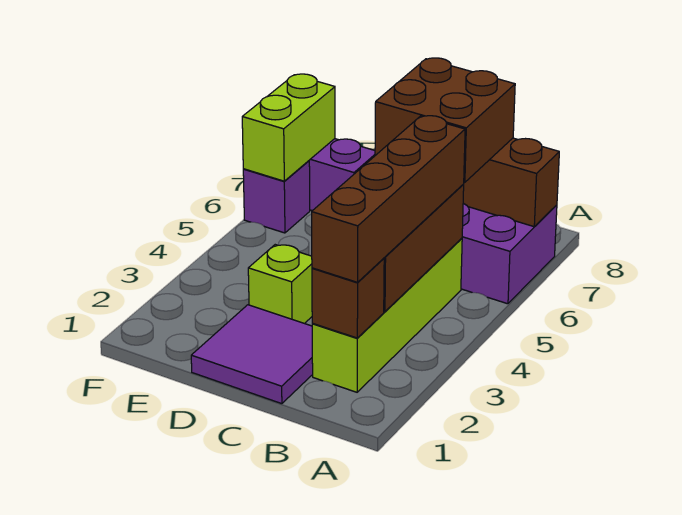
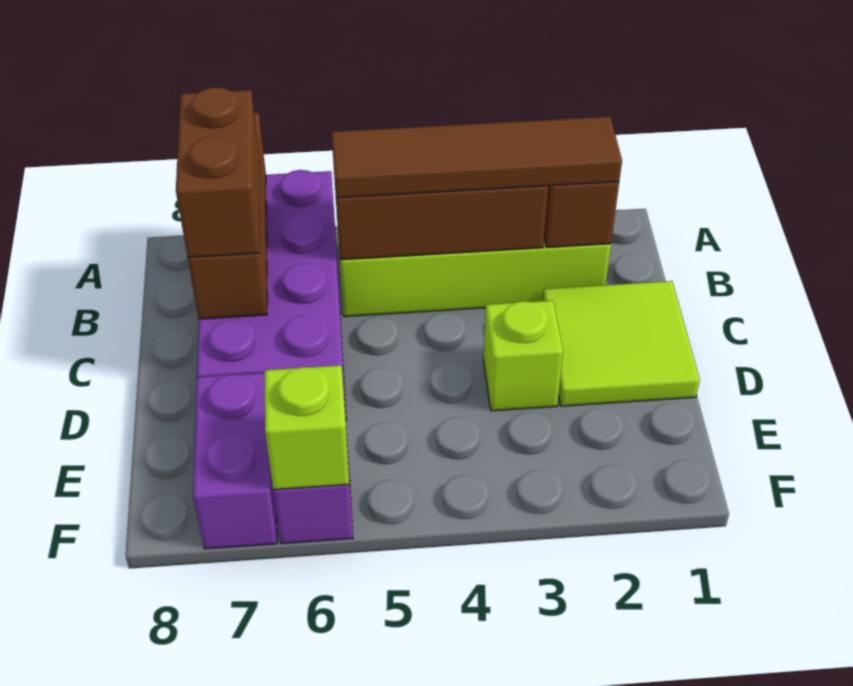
brown brick B2:B5 level 3 -> brown tile B2:B5 level 3
brown brick B6:C7 level 3 -> brown brick B7:C7 level 3
purple tile C1:D2 level 1 -> lime tile C1:D2 level 1
lime brick F6:F7 level 2 -> lime brick F6 level 2

